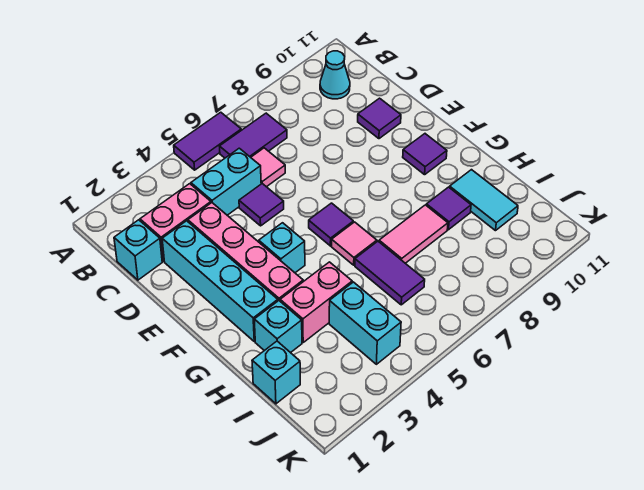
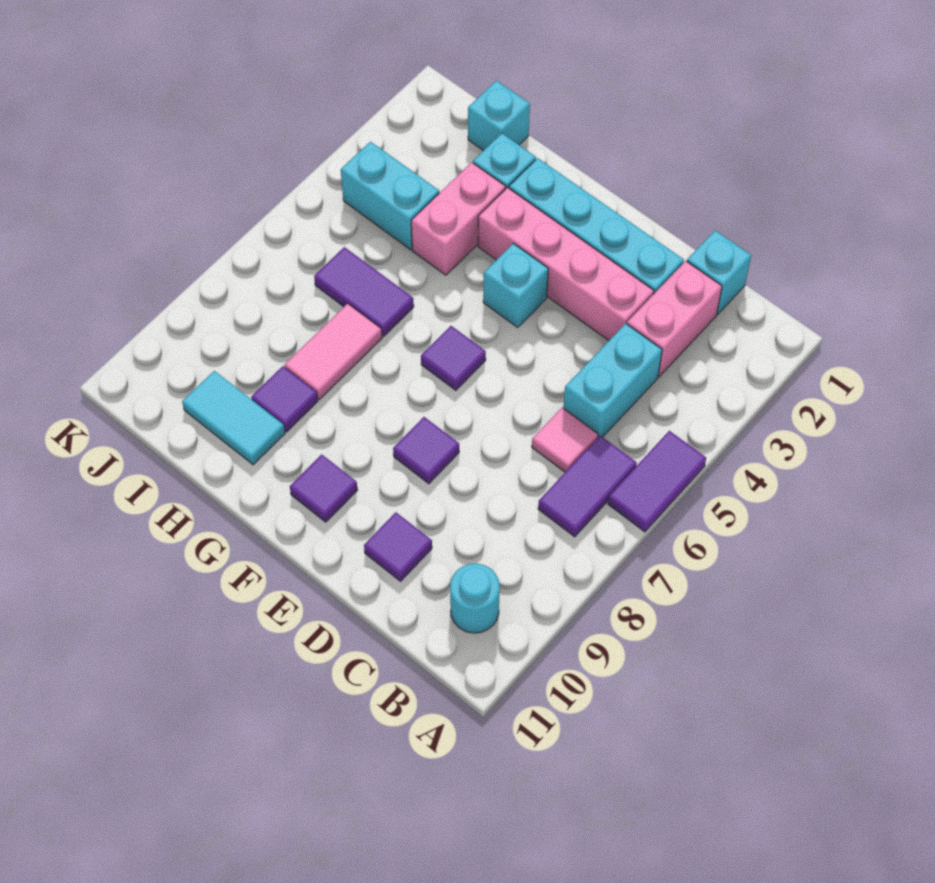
cyan cone B10 level 1 -> cyan round brick B10 level 1
purple tile D5 level 1 -> purple tile E8 level 1
pink tile G6 level 1 -> none

